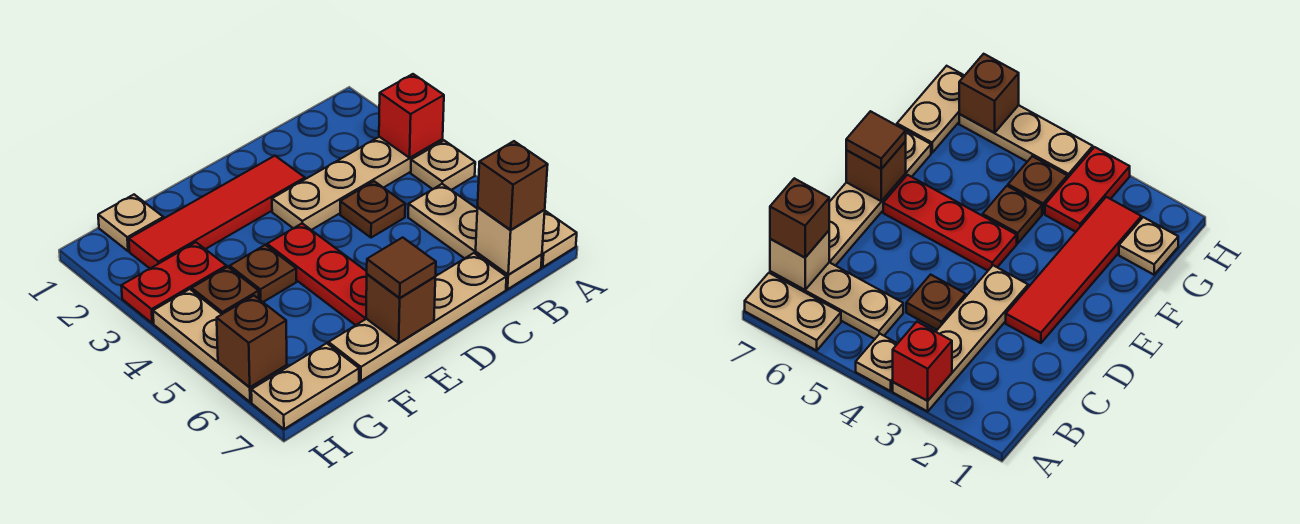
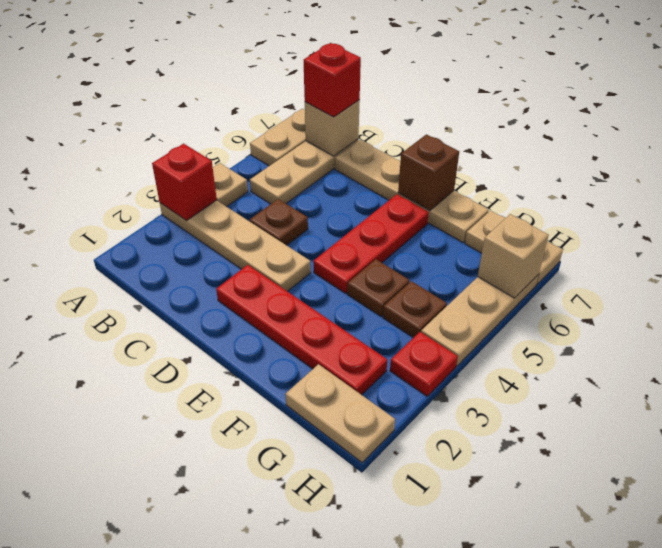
brown brick B7 level 3 -> red brick B7 level 3
red tile D2:G2 level 1 -> red plate D2:G2 level 1
brown tile E7 level 3 -> none
tan plate G1 level 1 -> tan plate G1:H1 level 1
red plate G3:H3 level 1 -> red plate H3 level 1
brown brick H6 level 2 -> tan brick H6 level 2

